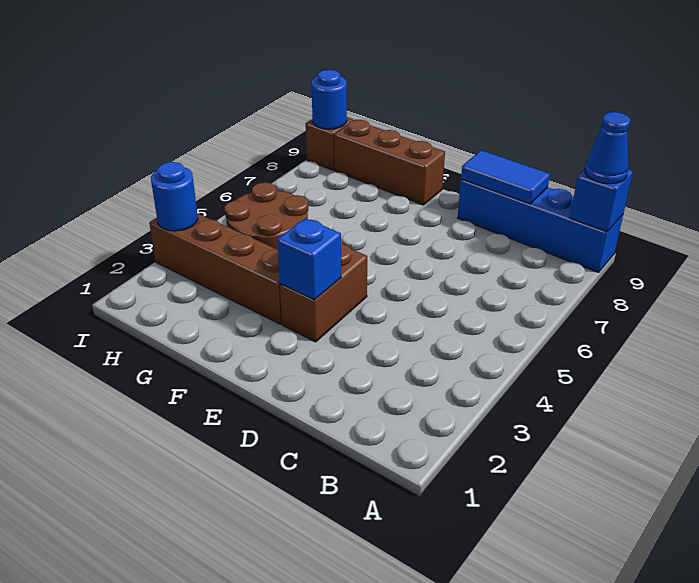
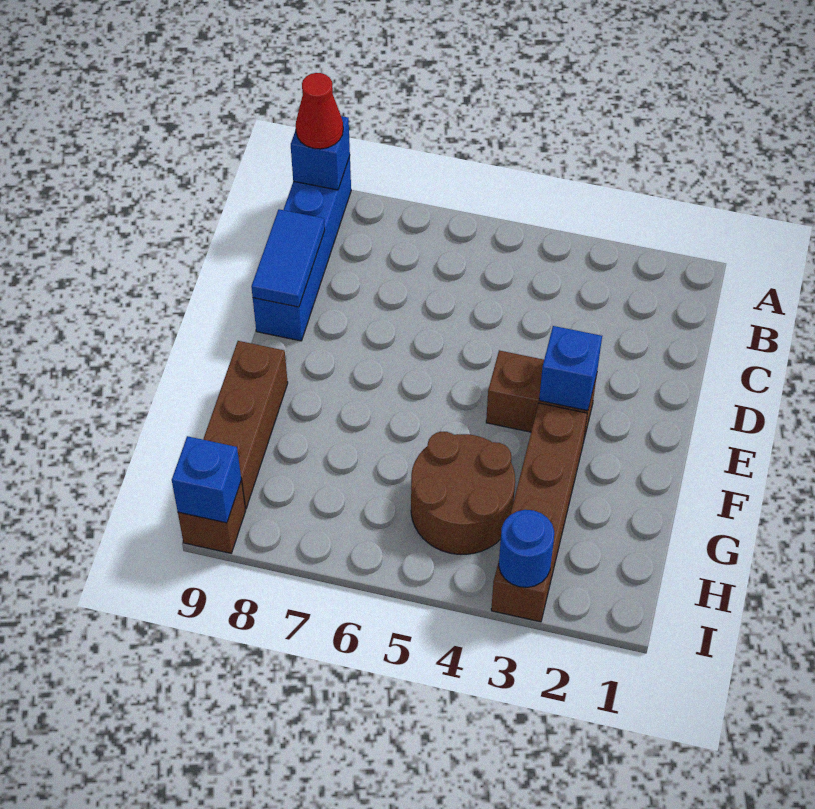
blue cone A9 level 3 -> red cone A9 level 3
blue round brick I9 level 2 -> blue brick I9 level 2

